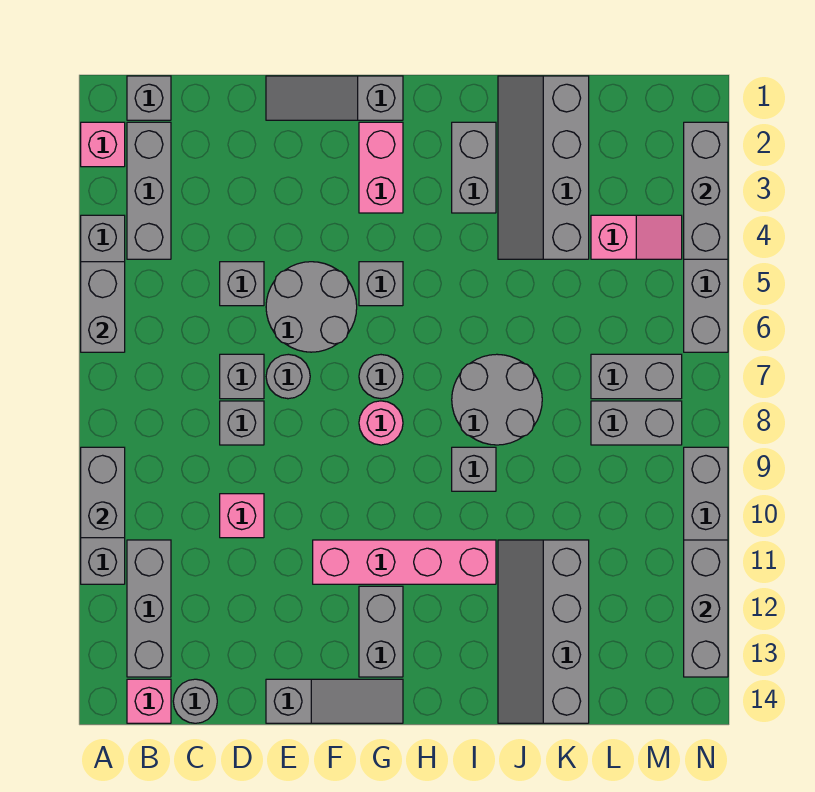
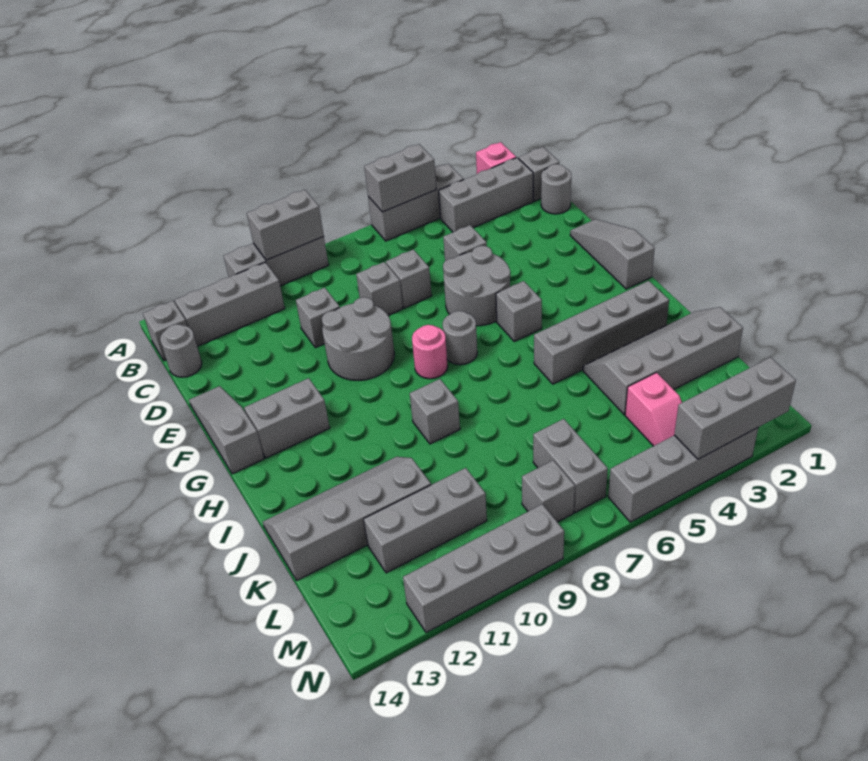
pink brick B14 level 1 -> grey brick B14 level 1
pink brick D10 level 1 -> grey brick D10 level 1
grey round brick E7 level 1 -> grey round brick C1 level 1
grey slope E14:G14 level 1 top E -> grey slope E14:G14 level 1 top G
pink brick F11:I11 level 1 -> none
pink brick G2:G3 level 1 -> none
grey brick I2:I3 level 1 -> grey brick I2:I5 level 1
grey round brick I7:J8 level 1 -> grey round brick E9:F10 level 1
grey brick L8:M8 level 1 -> grey brick M8 level 1
grey brick N11:N13 level 2 -> grey brick L10:L12 level 1

